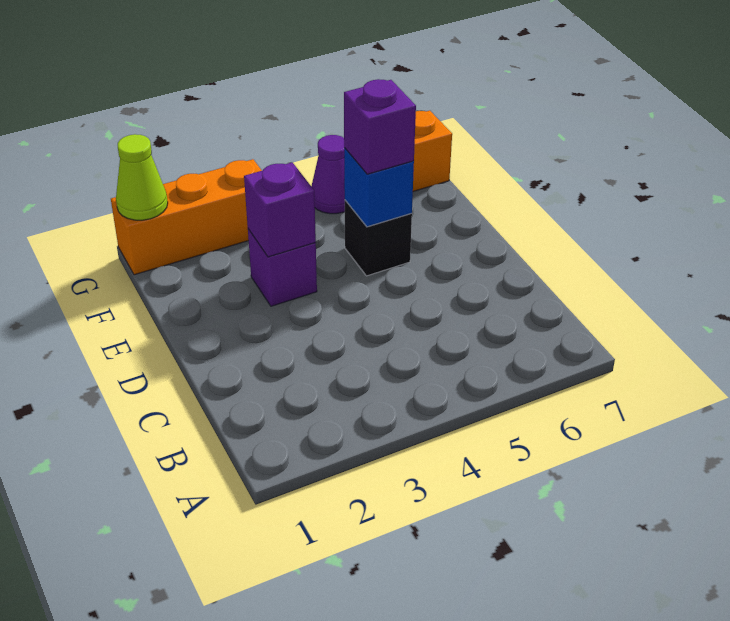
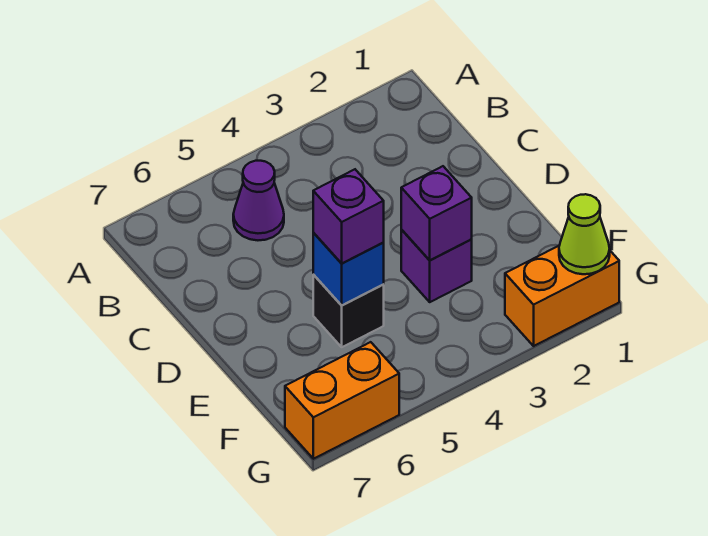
orange brick G1:G3 level 1 -> orange brick G1:G2 level 1
purple cone G5 level 1 -> purple cone B5 level 1

